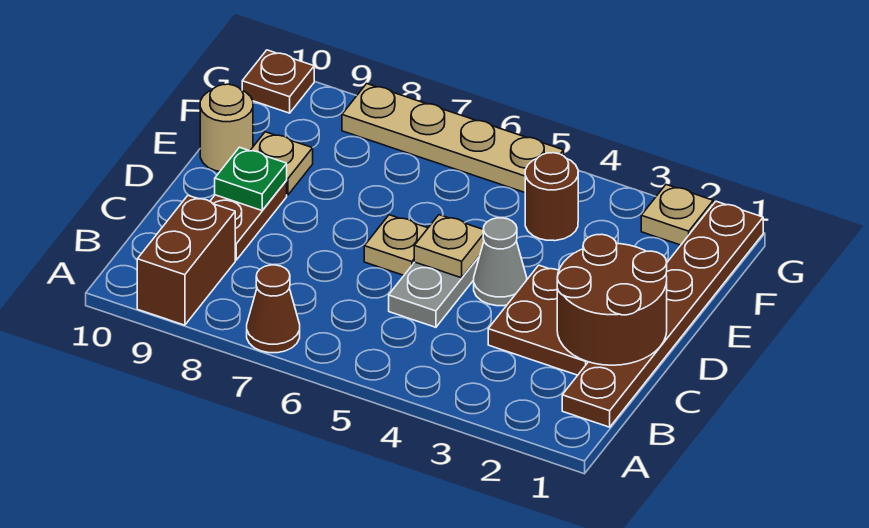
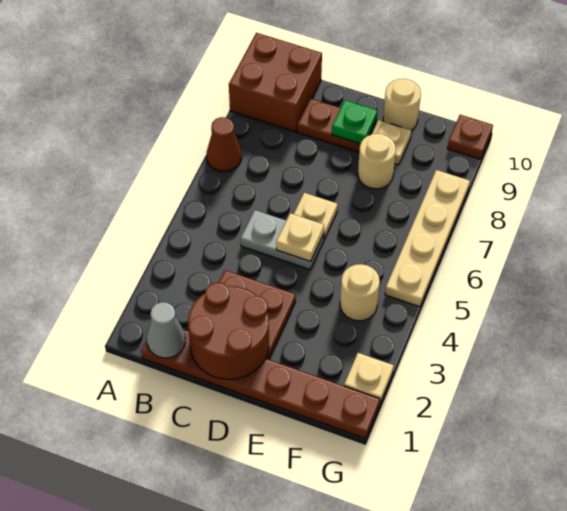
brown brick A9:B9 level 1 -> brown brick A9:B10 level 1
grey cone D4 level 1 -> grey cone B1 level 2
none -> tan round brick E8 level 1
brown round brick F4 level 1 -> tan round brick F4 level 1

